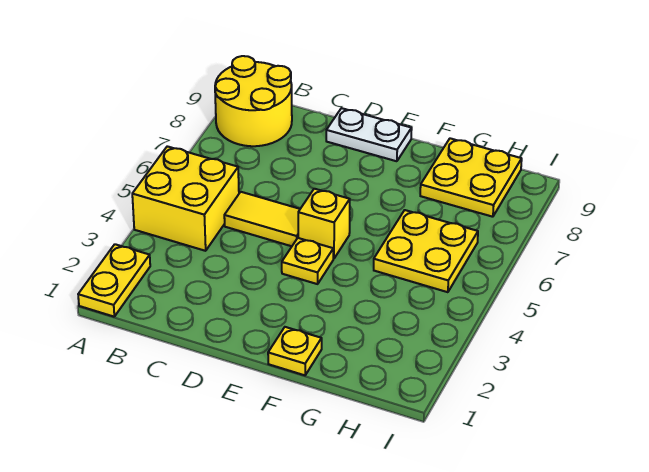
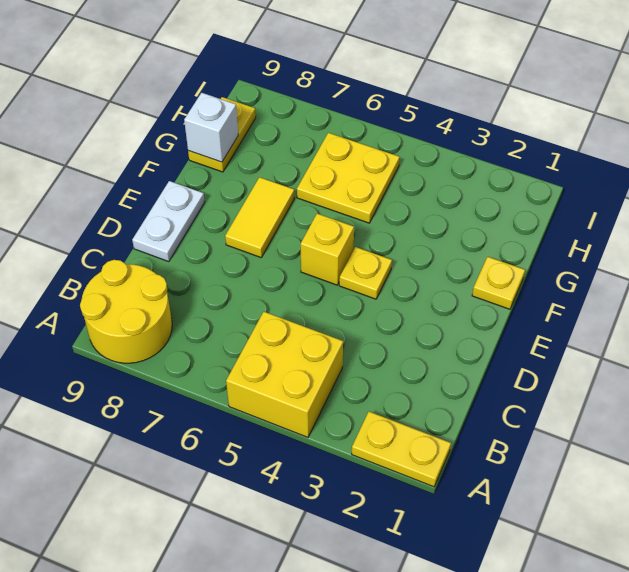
yellow tile C5:D5 level 1 -> yellow tile E7:F7 level 1
yellow plate G8:H9 level 1 -> yellow plate G9:H9 level 1
none -> white brick G9 level 2

